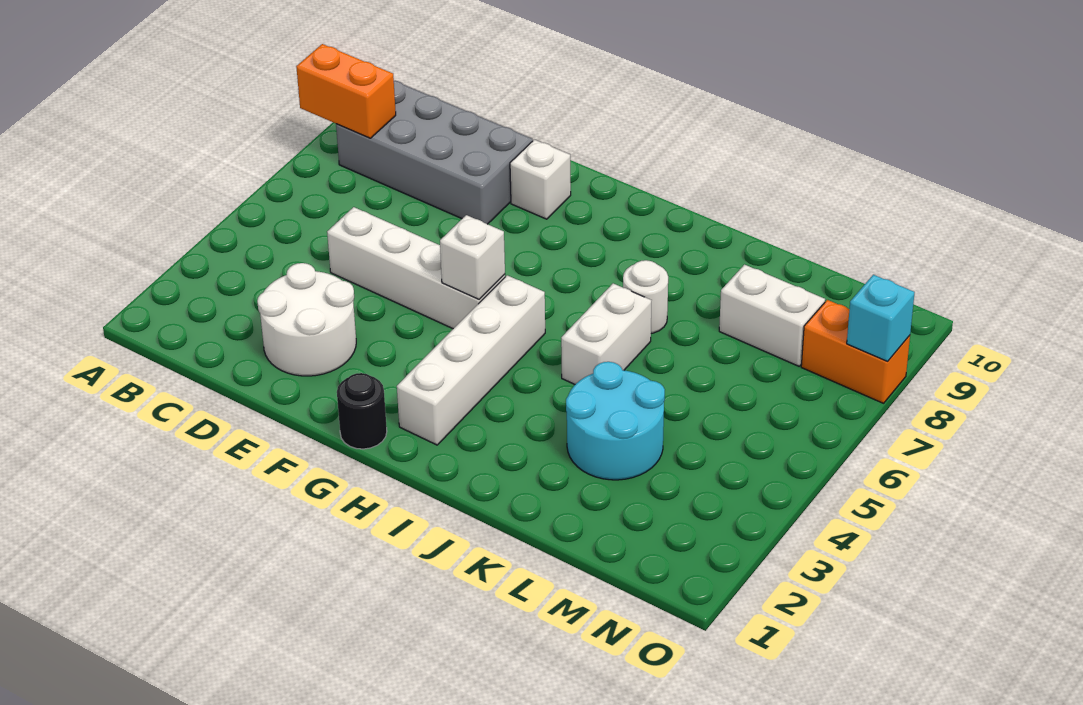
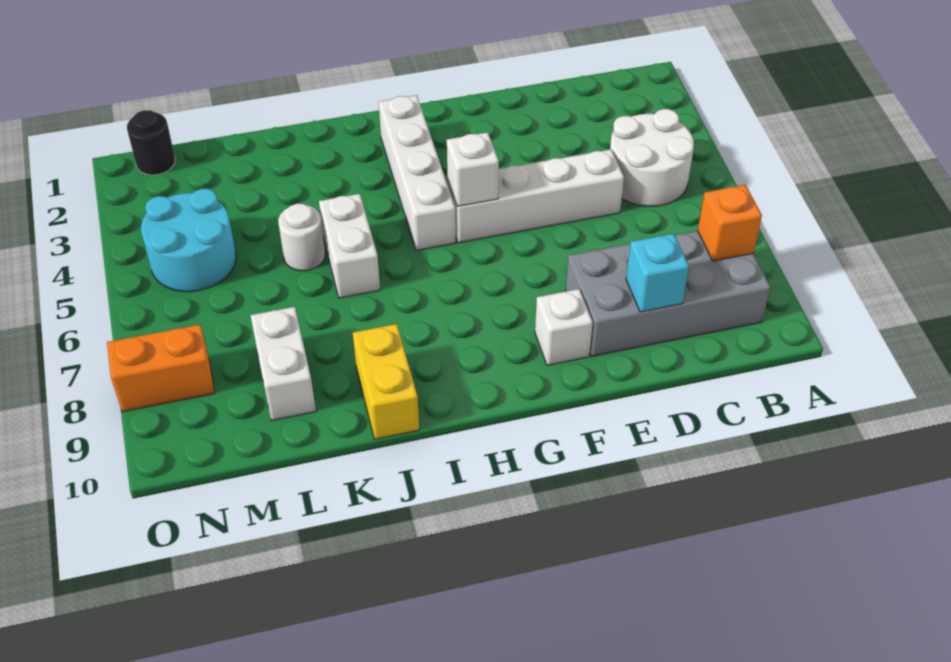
orange brick A8:B8 level 2 -> orange brick B8 level 2
white round brick D2:E3 level 1 -> white round brick B4:C5 level 1
black round brick G1 level 1 -> black round brick N1 level 1
white round brick J7 level 1 -> white round brick K5 level 1
none -> yellow brick J9:J10 level 1
cyan round brick K3:L4 level 1 -> cyan round brick M4:N5 level 1
white brick L8:M8 level 1 -> white brick L8:L9 level 1
cyan brick O8 level 2 -> cyan brick D9 level 2

